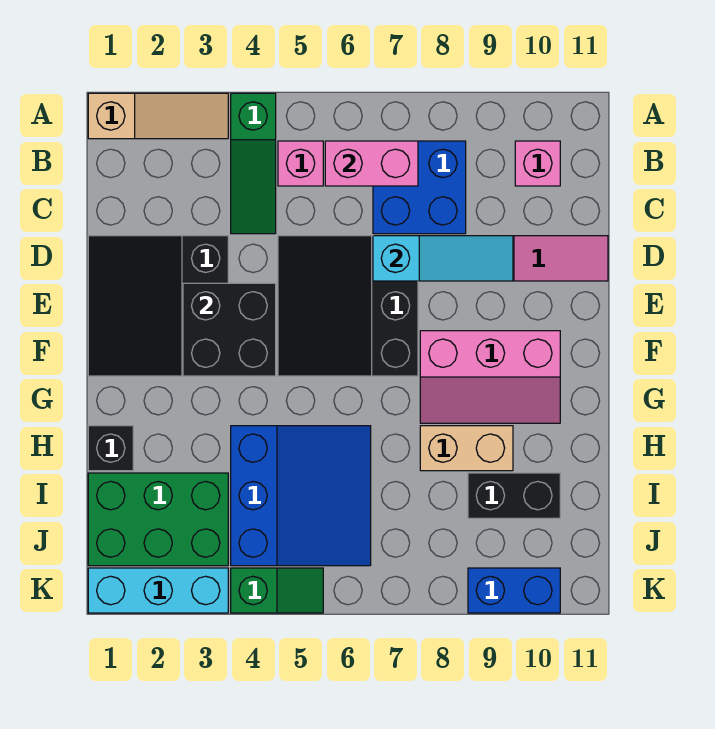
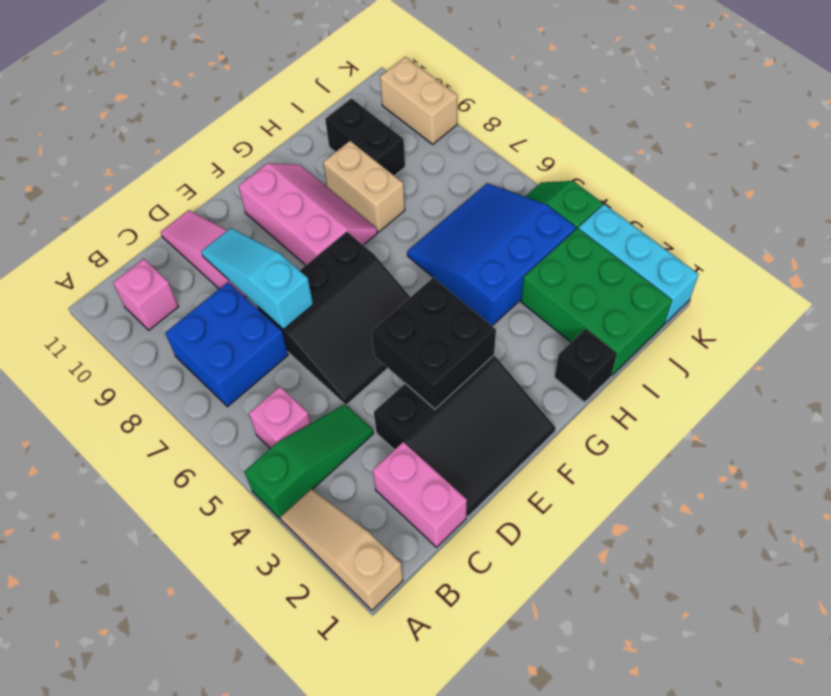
pink brick B6:B7 level 2 -> pink brick C1:C2 level 1
blue brick K9:K10 level 1 -> tan brick K9:K10 level 1

